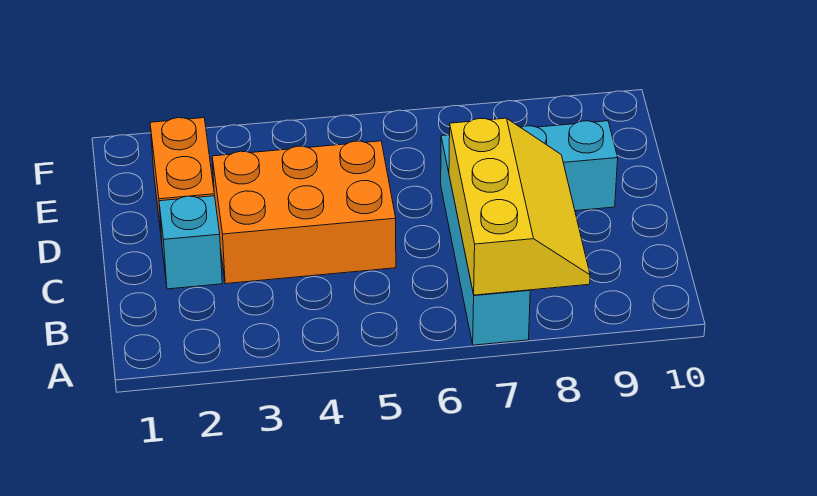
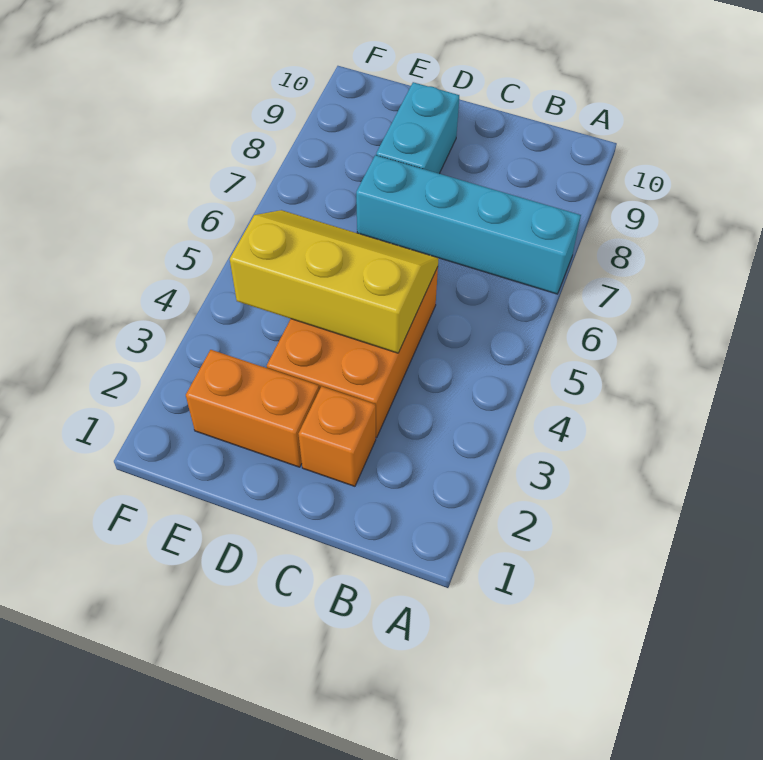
yellow slope A7:C8 level 2 top 7 -> yellow slope C4:E5 level 2 top 4
cyan brick C2 level 1 -> orange brick C2 level 1

